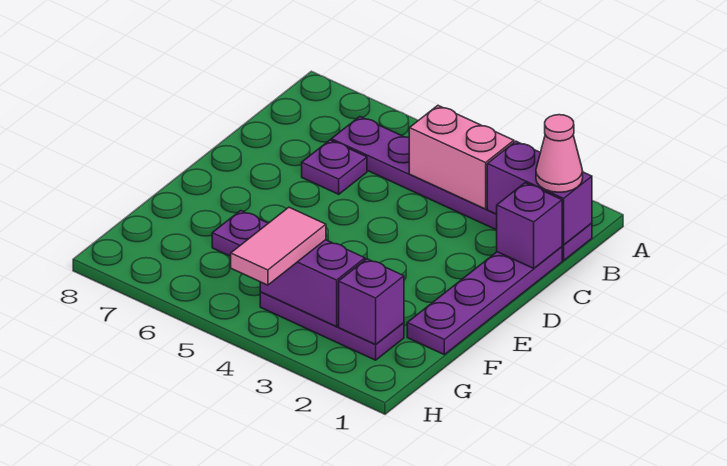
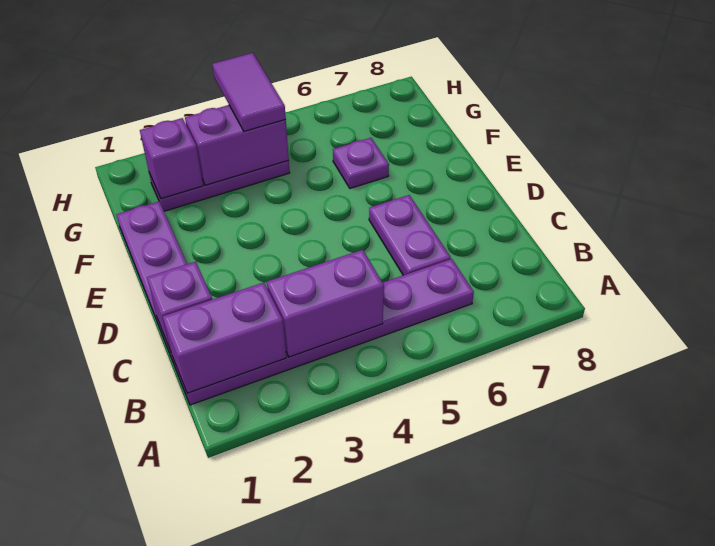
pink cone B1 level 3 -> none
pink brick B3:B4 level 2 -> purple brick B3:B4 level 2
purple plate C6 level 1 -> purple plate C6:D6 level 1
pink tile G4:H4 level 3 -> purple tile G4:H4 level 3

